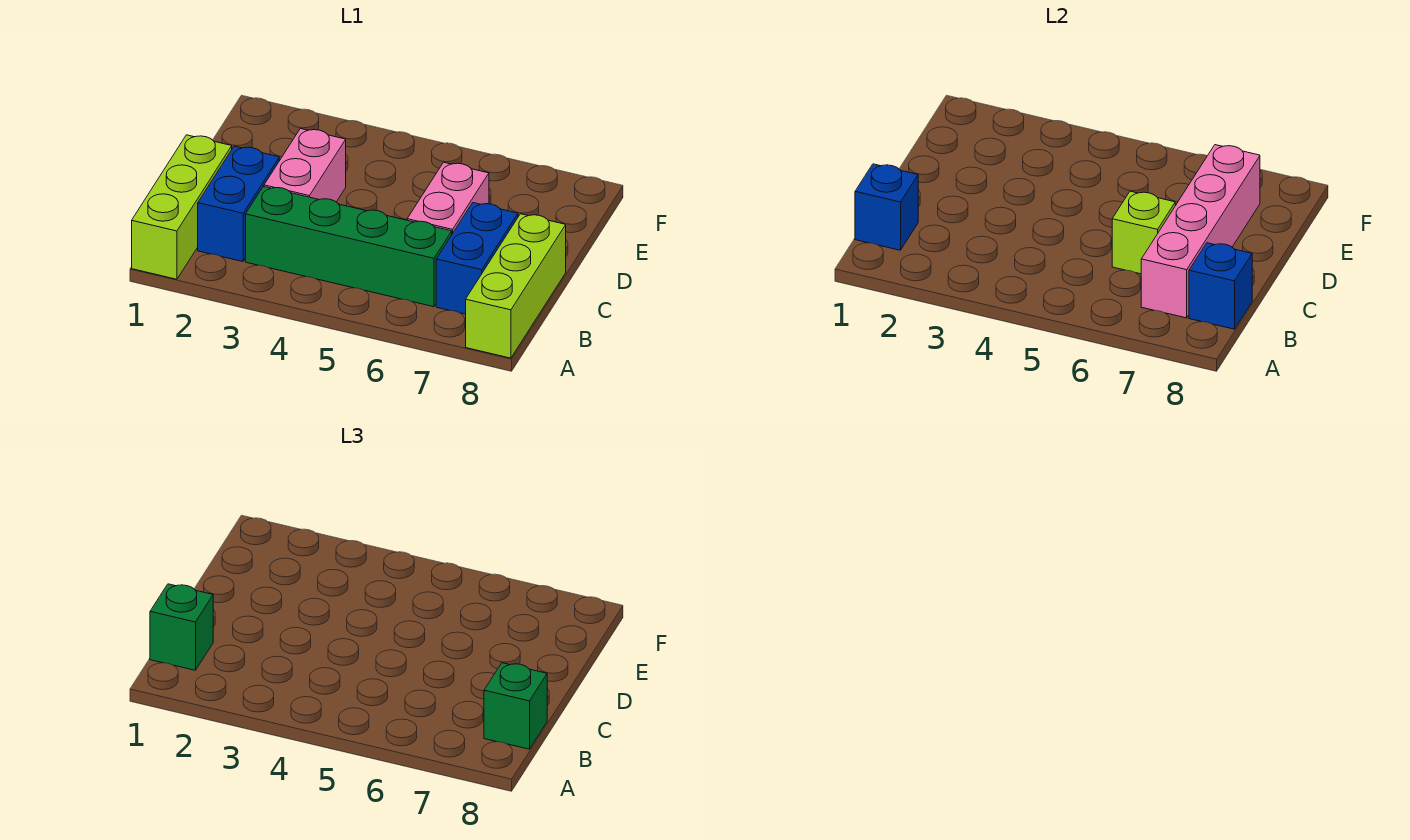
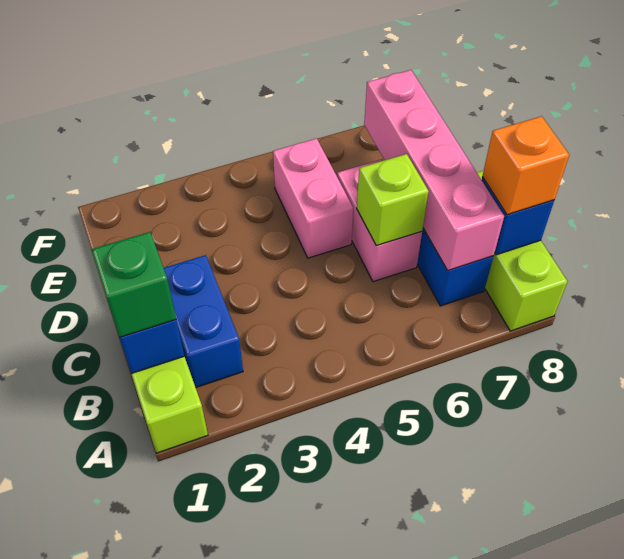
green brick B3:B6 level 1 -> none
green brick B8 level 3 -> orange brick B8 level 3
pink brick C3:D3 level 1 -> pink brick D5:E5 level 1

